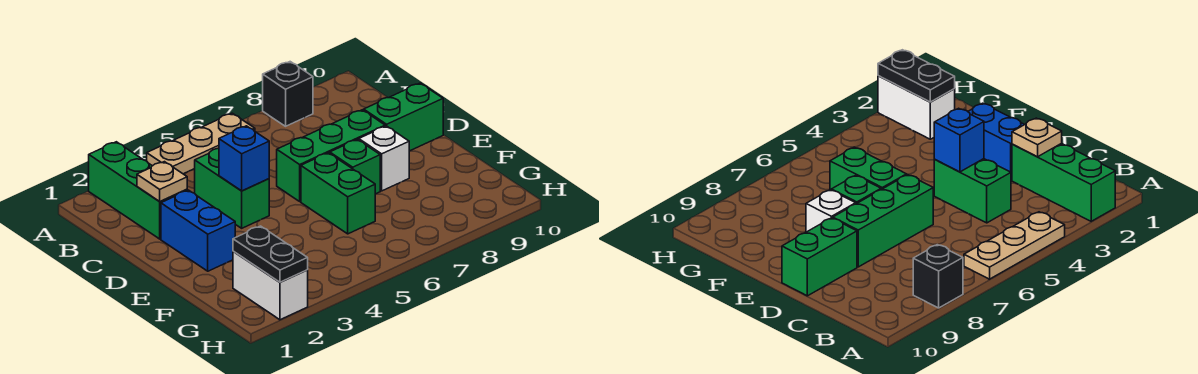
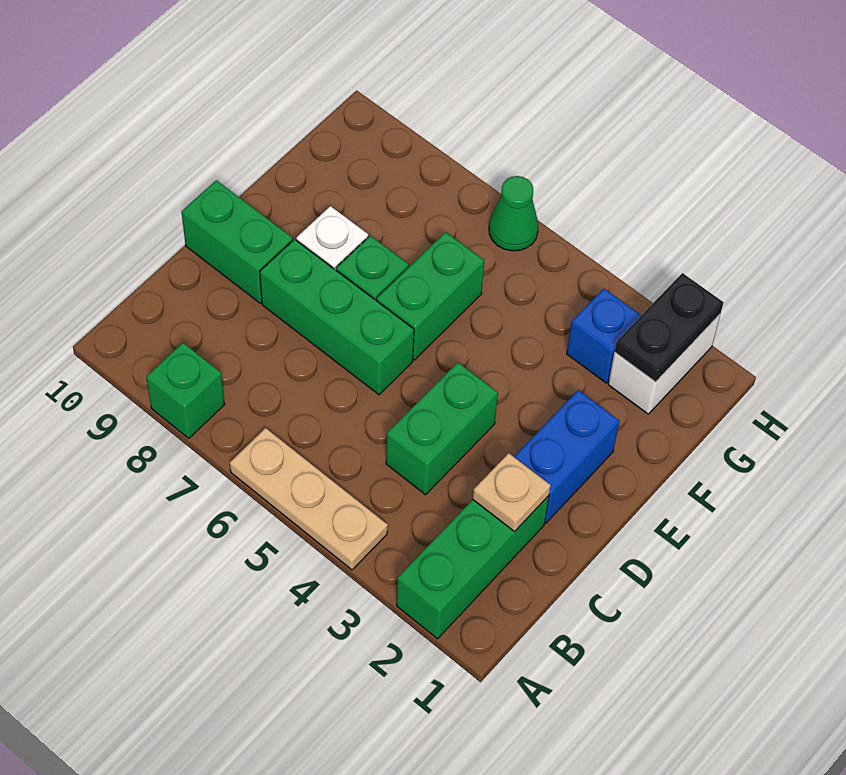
black brick A8 level 1 -> green brick A8 level 1
blue brick D4 level 2 -> blue brick G3 level 1
none -> green cone H6 level 1

